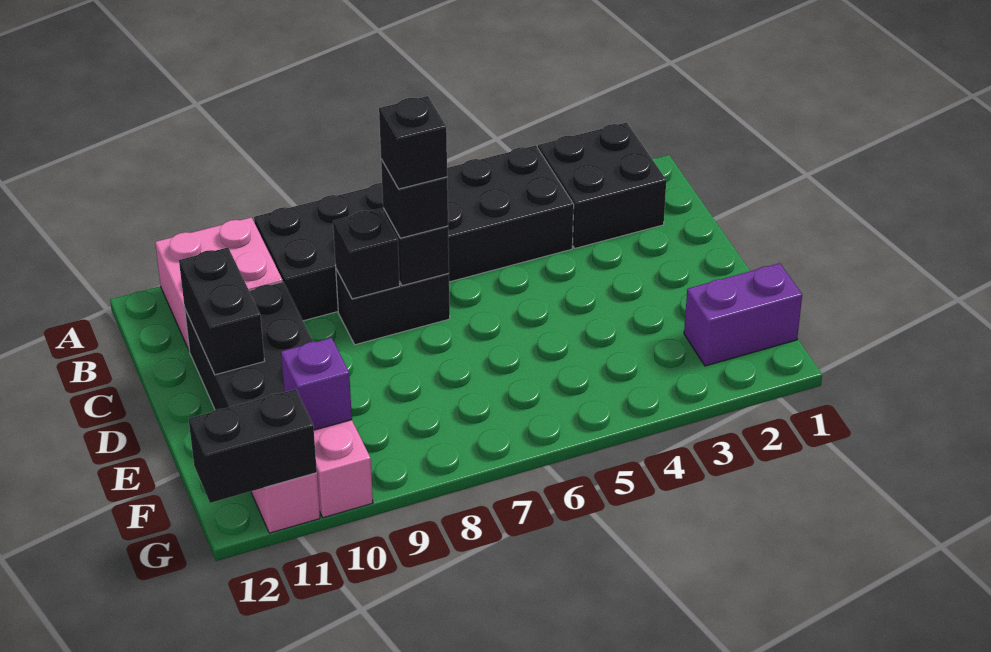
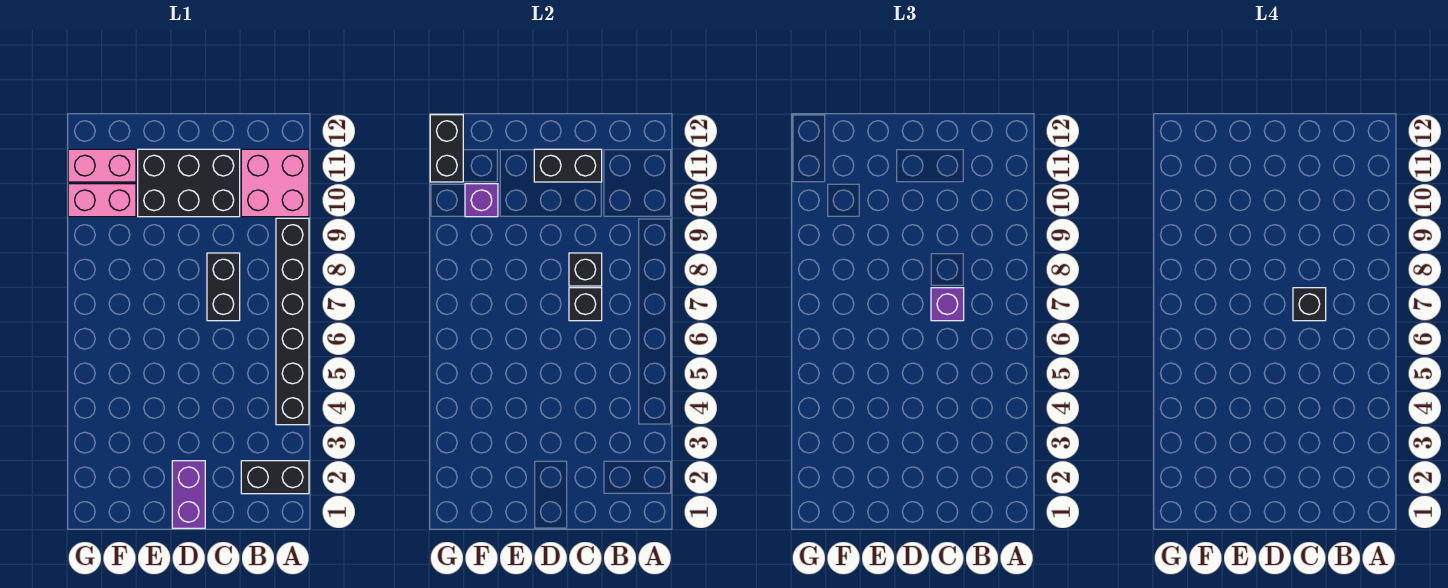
black brick A2:B3 level 1 -> black brick A2:B2 level 1
black brick A4:B9 level 1 -> black brick A4:A9 level 1
black brick C7 level 3 -> purple brick C7 level 3
purple brick F1:F2 level 1 -> purple brick D1:D2 level 1

